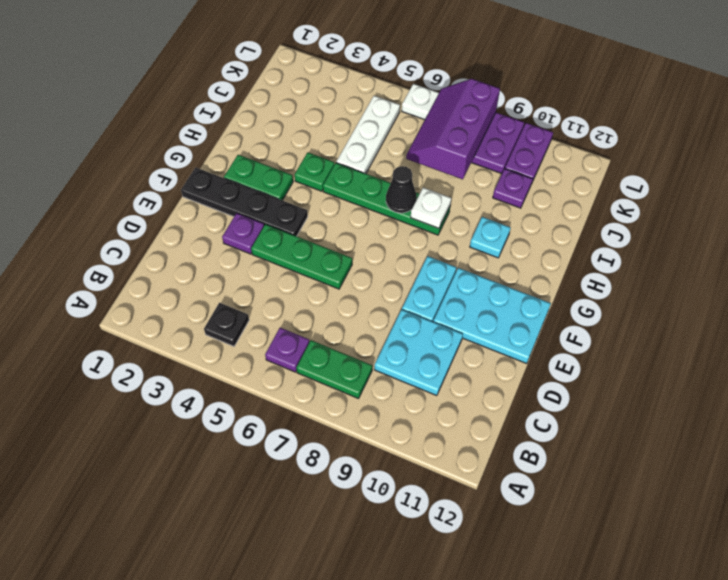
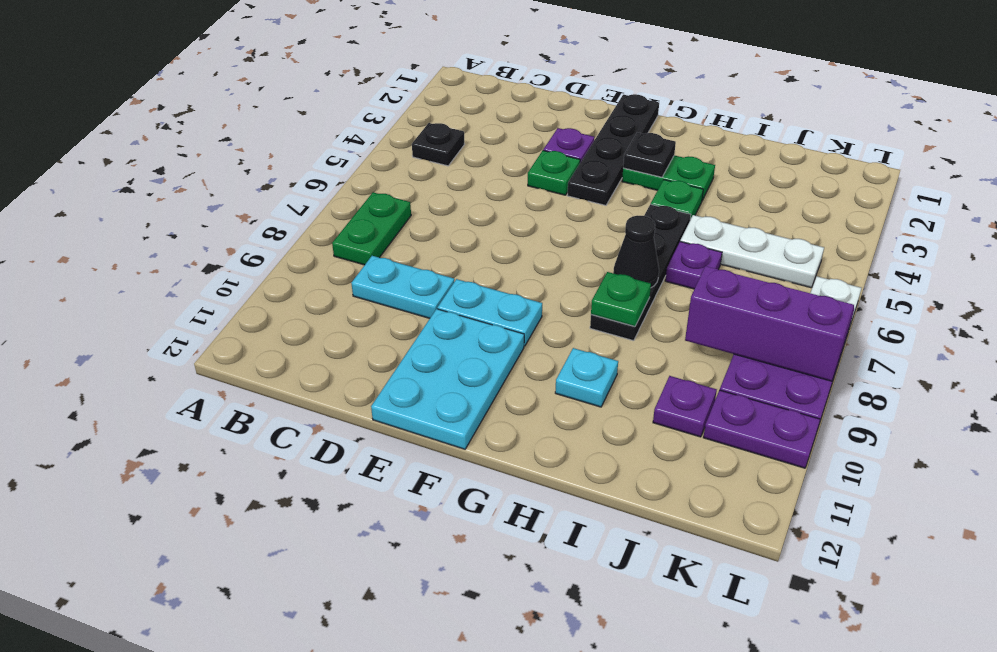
purple plate B6 level 1 -> purple plate I6 level 1
cyan plate C9:D10 level 1 -> cyan plate C9:D9 level 1
green plate E4:E6 level 1 -> green plate E4 level 1
green plate G2:G3 level 1 -> green plate G3:H3 level 1
none -> black plate G3 level 2
green plate H5:H8 level 1 -> black plate H5:H8 level 1
white plate H8 level 2 -> green plate H8 level 2

